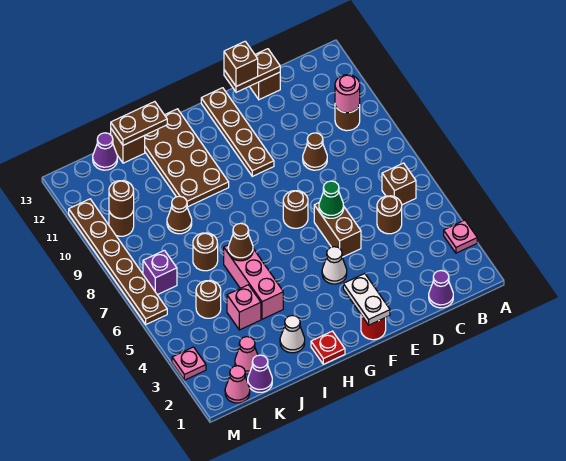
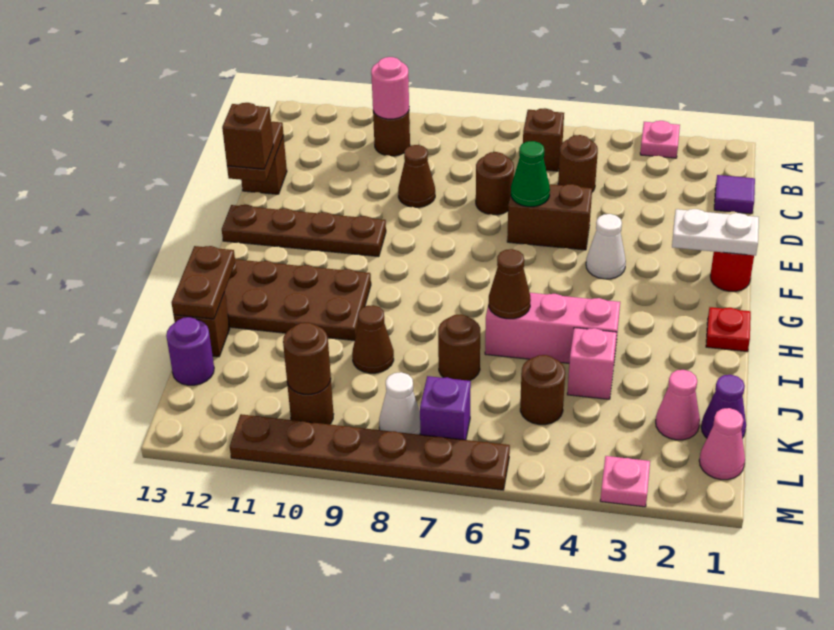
purple cone C1 level 1 -> purple tile C1 level 1
brown round brick F7 level 1 -> brown round brick D7 level 1
white cone I2 level 1 -> white cone L8 level 1
purple cone K13 level 1 -> purple round brick K13 level 1

